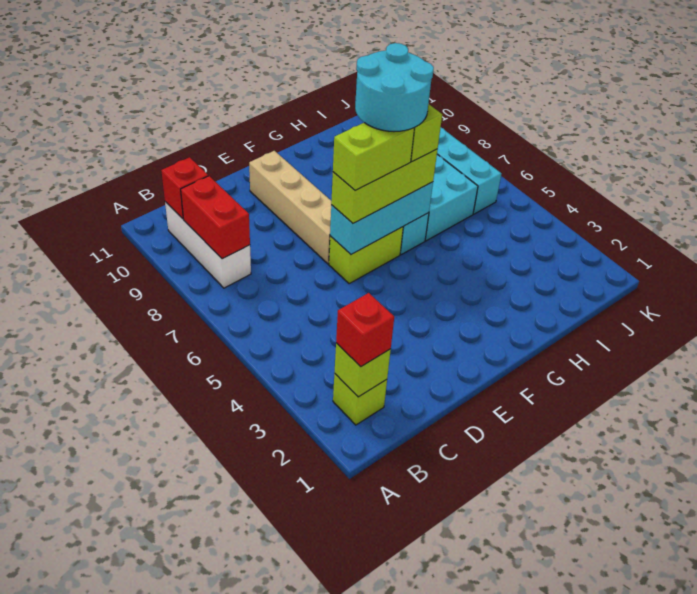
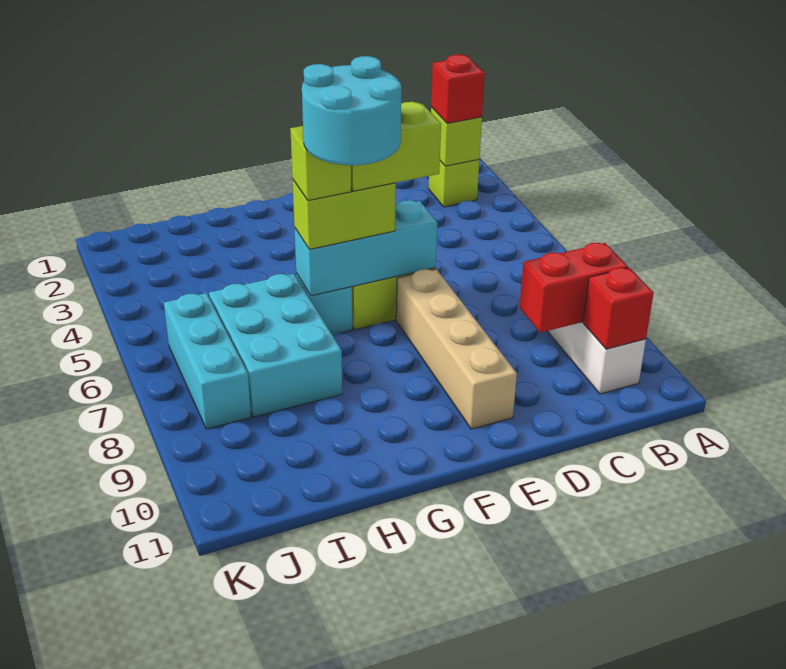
red brick B8:B9 level 2 -> red brick B9:C9 level 2
lime brick E6:G6 level 3 -> lime brick F6:G6 level 3

